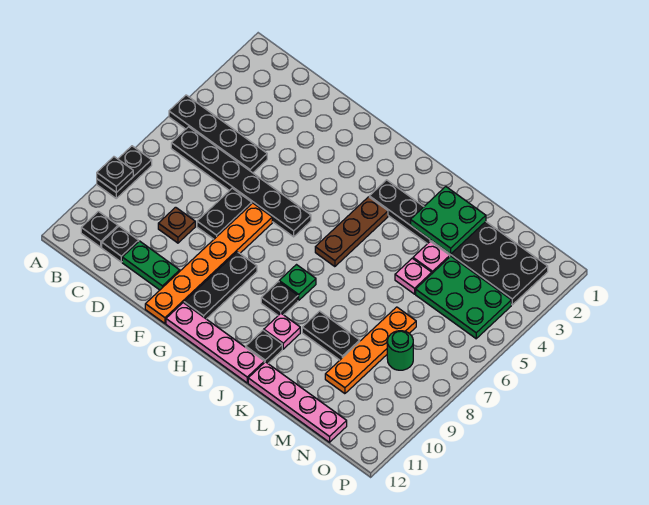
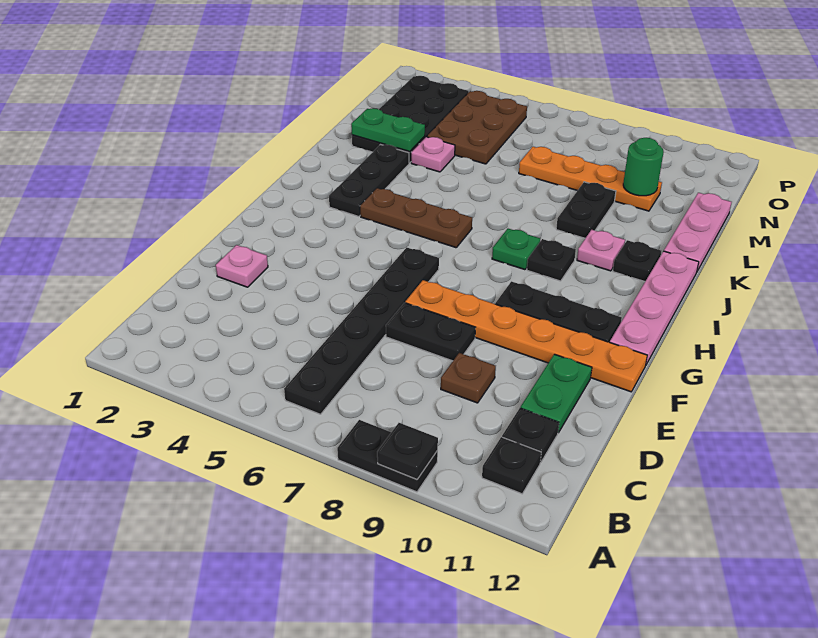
black plate A5:D5 level 1 -> none
green plate K2:L3 level 2 -> green plate L2:L3 level 2
pink plate K12:N12 level 1 -> pink plate K12:M12 level 1
pink plate L5 level 1 -> pink plate E2 level 1
green plate M4:O5 level 1 -> brown plate M4:O5 level 1
green round brick N8 level 1 -> green round brick M10 level 2

